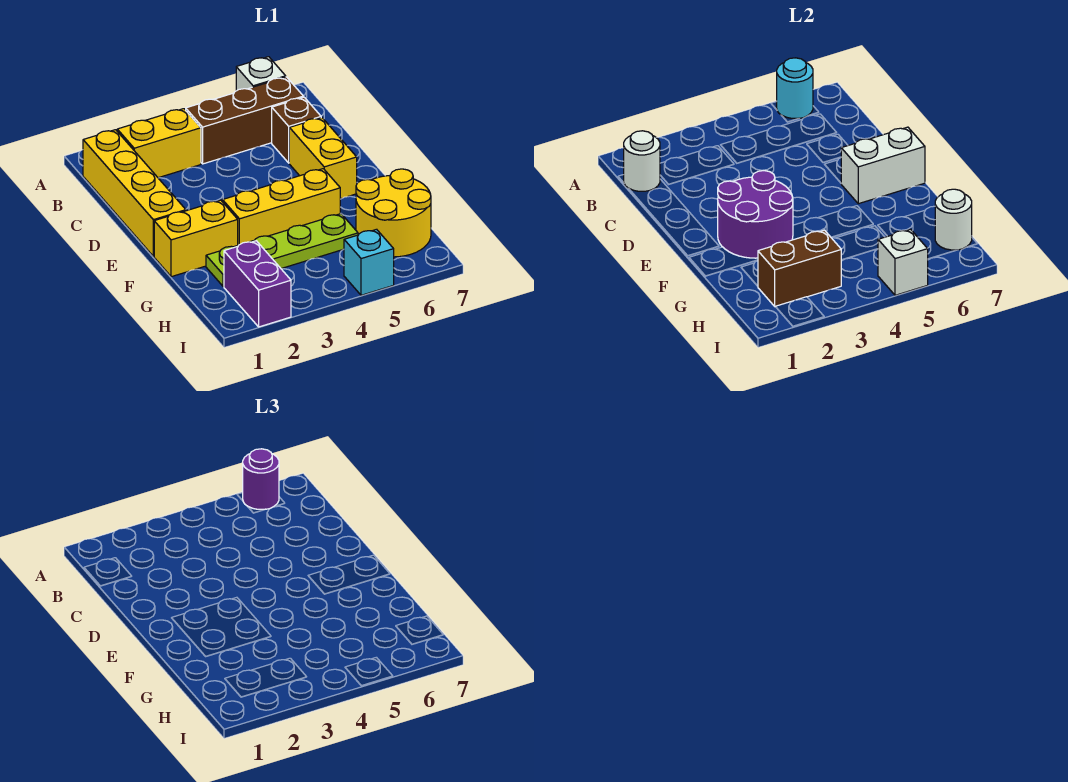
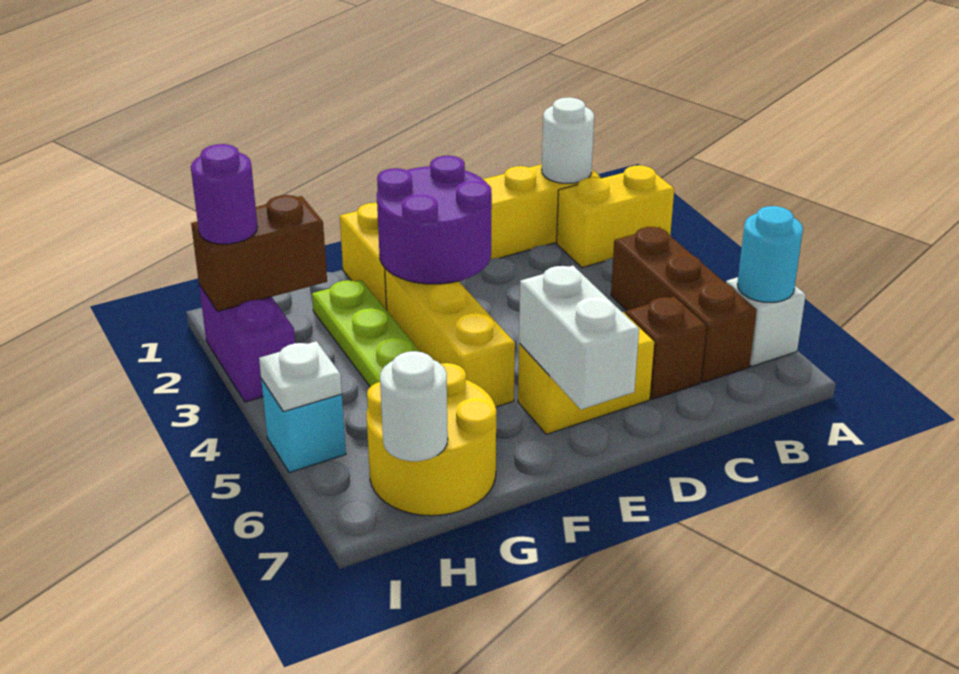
purple round brick A6 level 3 -> purple round brick I2 level 3
yellow brick B2:B3 level 1 -> yellow brick A2:B2 level 1
purple brick H2:I2 level 1 -> purple brick I2:I3 level 1
brown brick H2:H3 level 2 -> brown brick H2:I2 level 2
white brick I5 level 2 -> white plate I5 level 2

